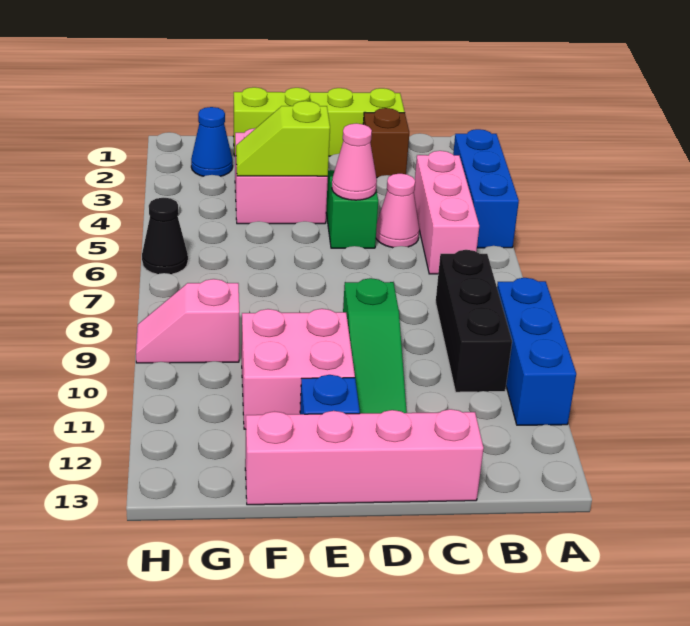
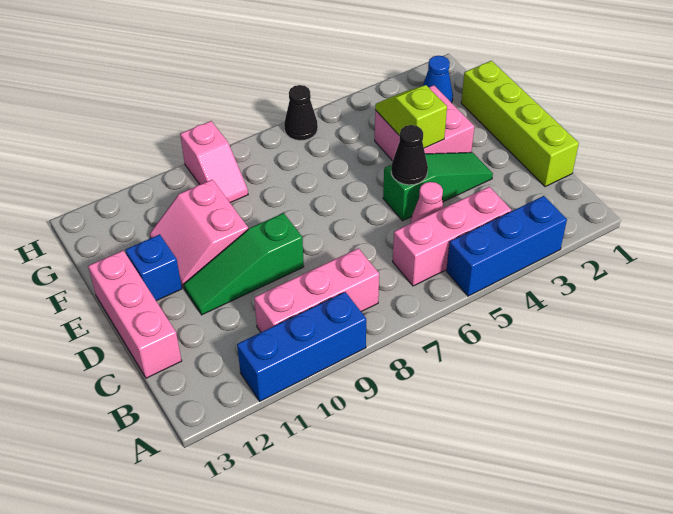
black brick B8:B10 level 1 -> pink brick B8:B10 level 1
brown brick C2 level 1 -> none
pink brick C13:F13 level 1 -> pink brick C13:E13 level 1
pink cone D5 level 2 -> black cone D5 level 2
pink brick E10:F11 level 1 -> pink slope E10:F11 level 1 top 10
pink slope G9:H9 level 1 top G -> pink slope G9:H9 level 1 top H

